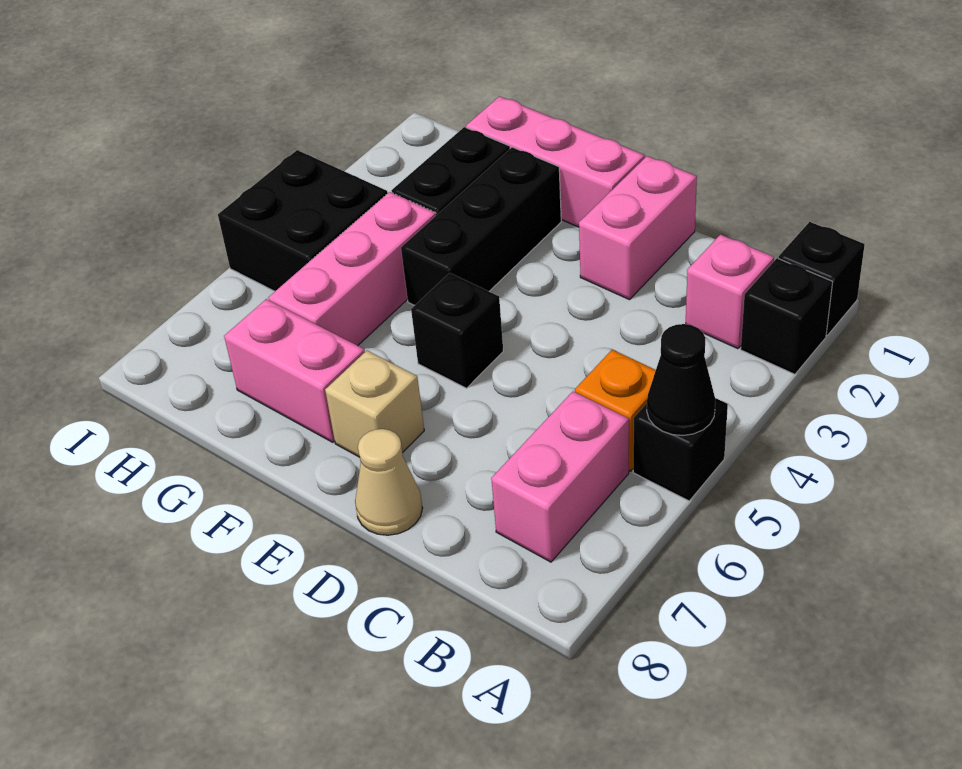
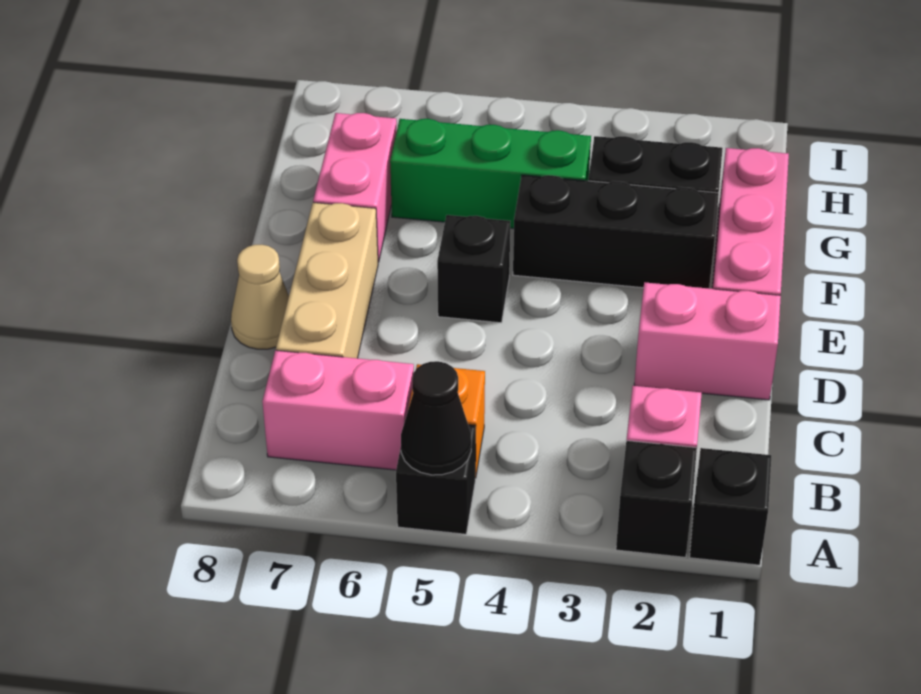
tan brick E7 level 1 -> tan brick C7:E7 level 1
pink brick G4:G6 level 1 -> green brick G4:G6 level 1
black brick H4:I5 level 1 -> none

